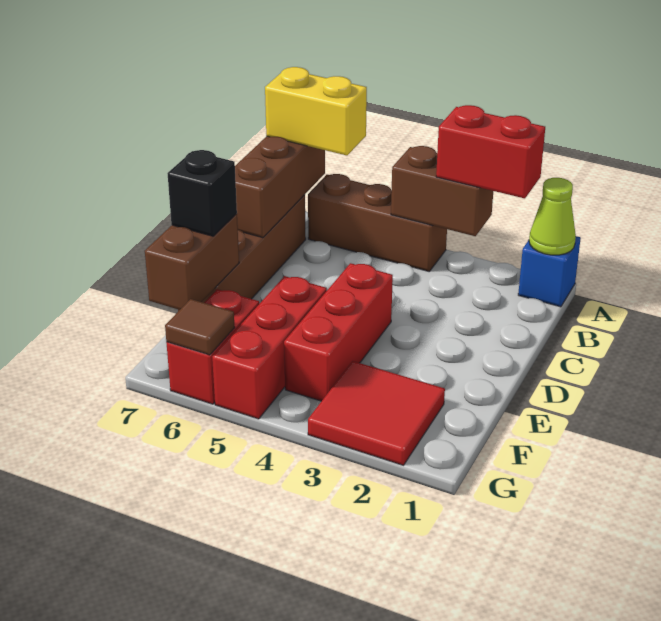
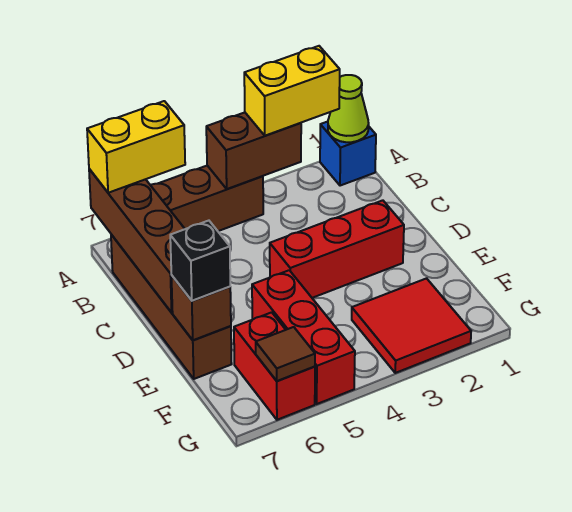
red brick A2:A3 level 3 -> yellow brick A2:A3 level 3
brown brick A7:C7 level 2 -> brown brick A7:D7 level 2
red brick D4:F4 level 1 -> red brick D2:D4 level 1
brown brick E7:F7 level 2 -> brown brick E7 level 2

